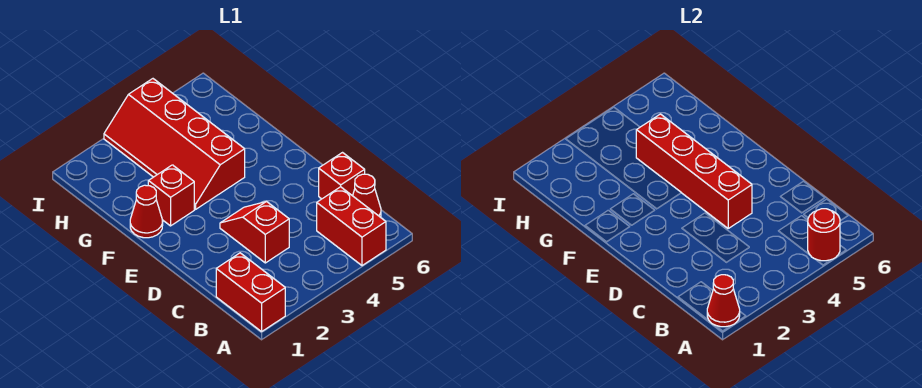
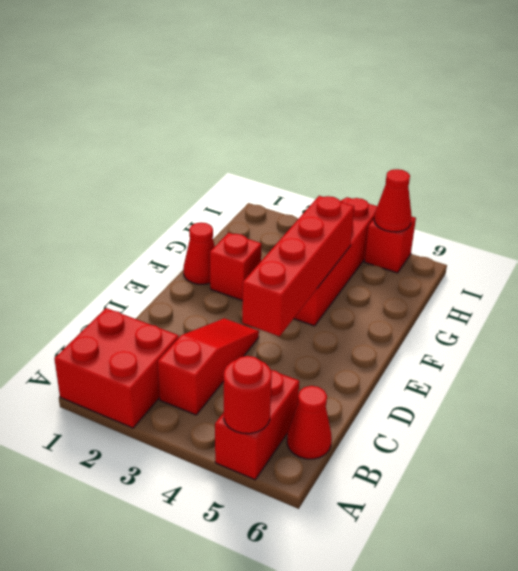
red brick A1:B1 level 1 -> red brick A1:B2 level 1
red cone A1 level 2 -> red cone I5 level 2
red slope C3:D3 level 1 top C -> red slope B3:D3 level 1 top B
red brick C6 level 1 -> red brick I5 level 1

